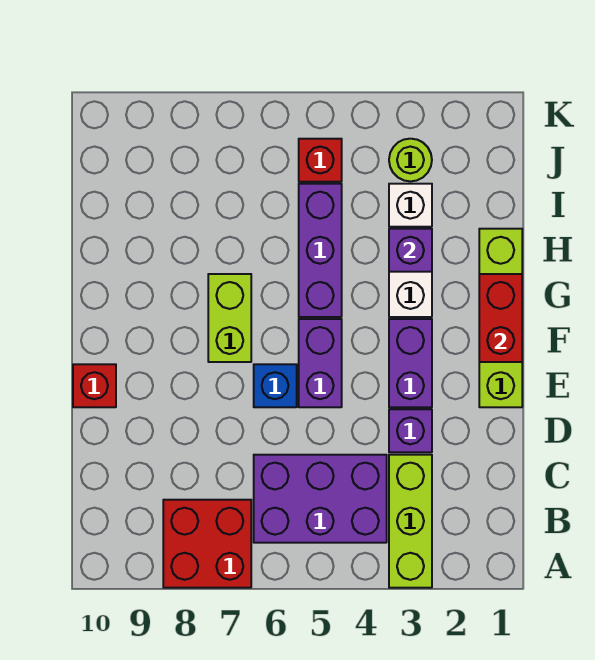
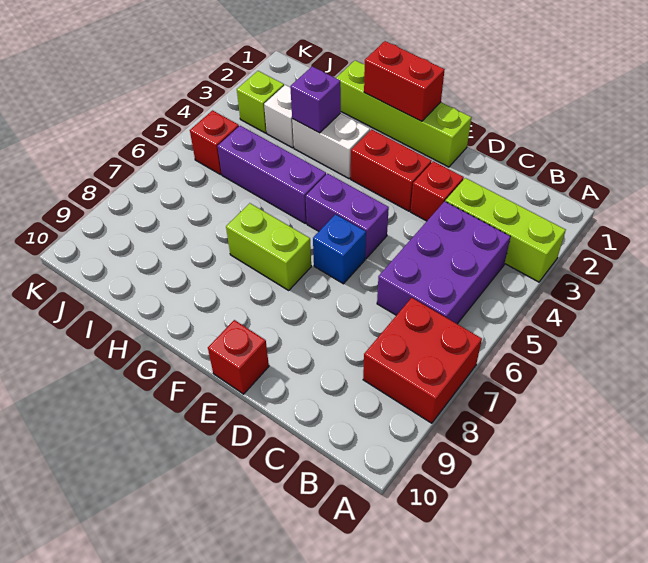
purple brick D3 level 1 -> red brick D3 level 1
purple brick E3:F3 level 1 -> red brick E3:F3 level 1
lime round brick J3 level 1 -> lime brick J3 level 1

